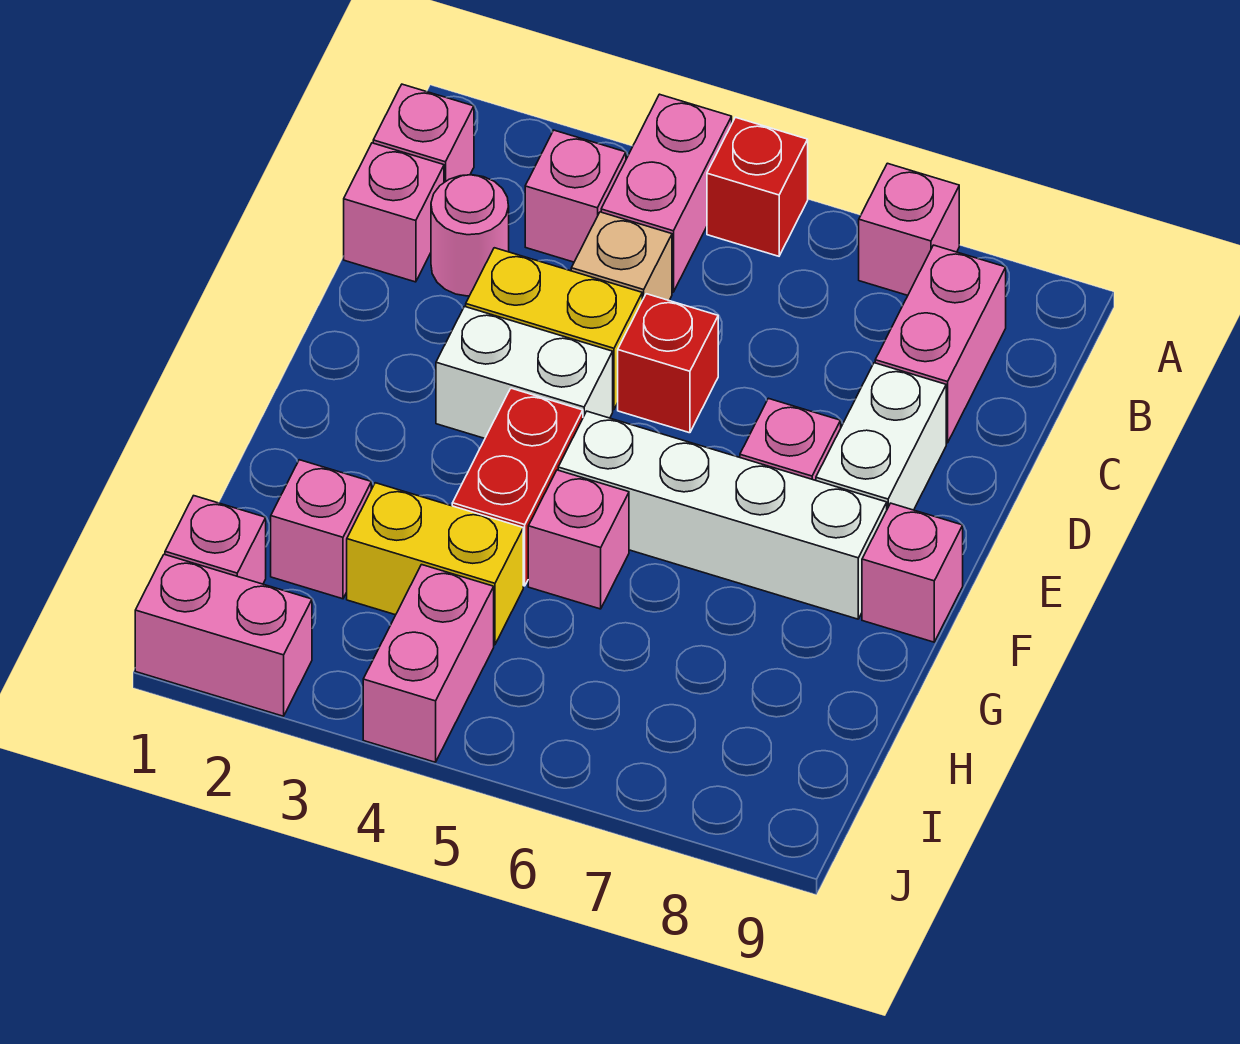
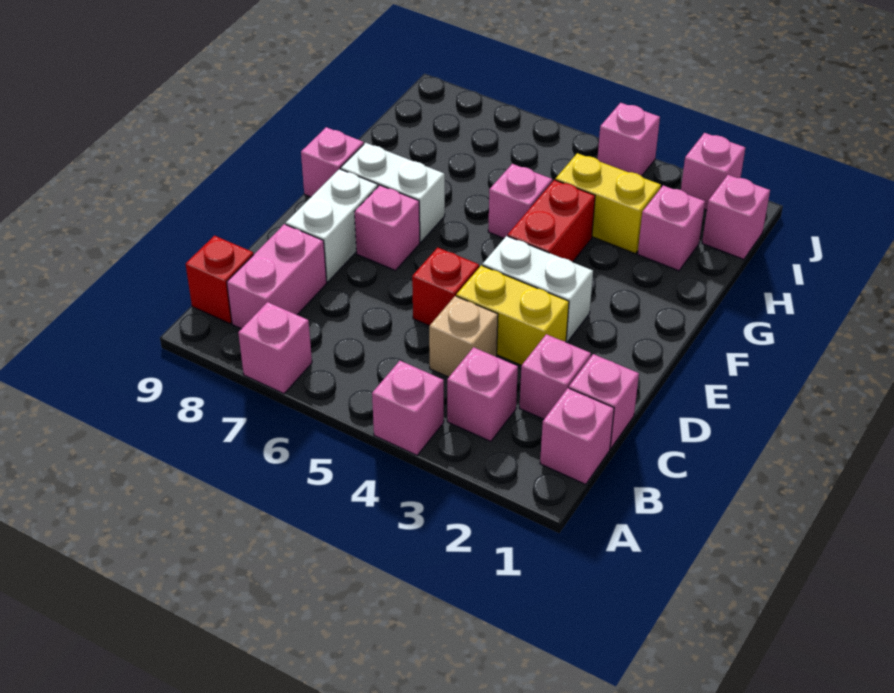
pink brick A4:B4 level 1 -> pink brick A4 level 1
red brick A5 level 1 -> red brick B9 level 1
pink round brick C2 level 1 -> pink brick C2 level 1
white brick F5:F8 level 1 -> white brick F7:F8 level 1
pink brick I4:J4 level 1 -> pink brick J4 level 1
pink brick J1:J2 level 1 -> pink brick J2 level 1

